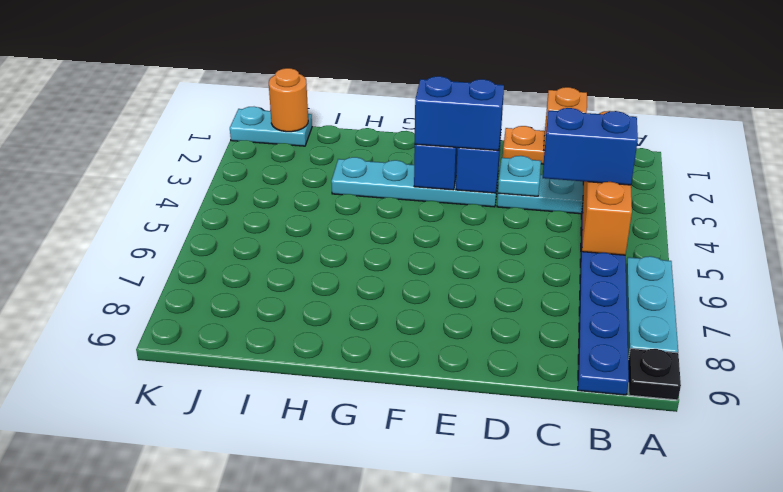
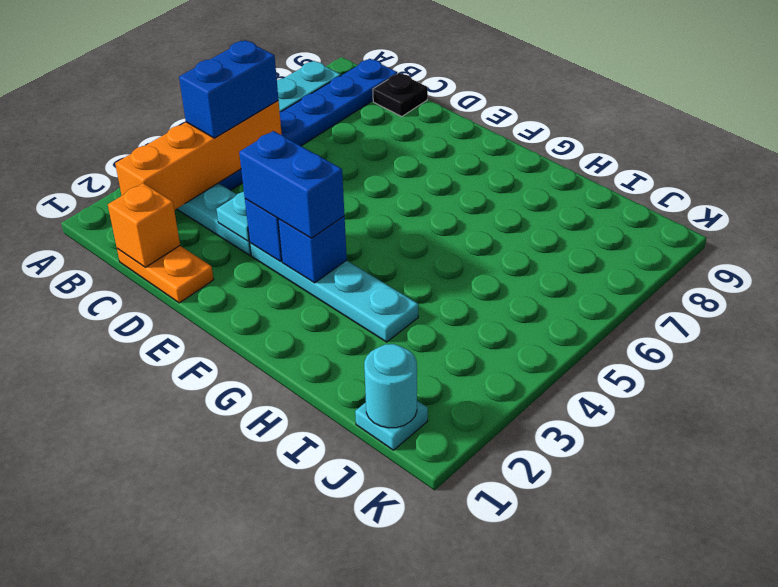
black plate A9 level 1 -> black plate C9 level 1
blue brick B4:C4 level 3 -> blue brick B4:B5 level 3
cyan plate J1:K1 level 1 -> cyan plate J1 level 1
orange round brick J1 level 2 -> cyan round brick J1 level 2

